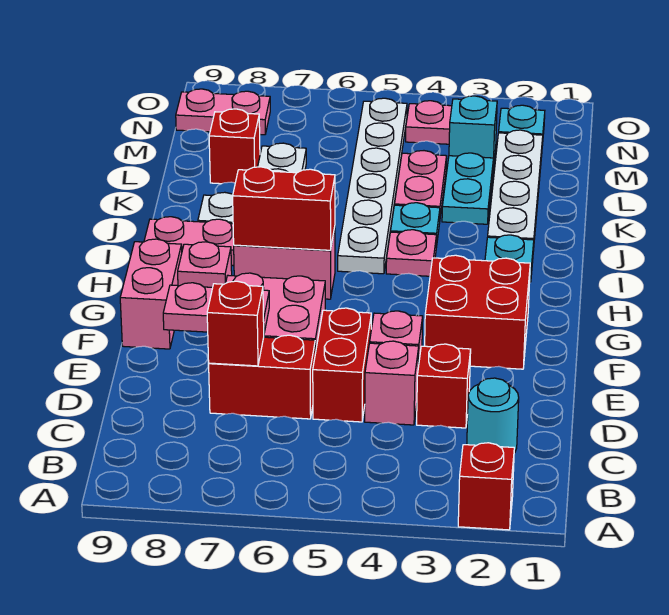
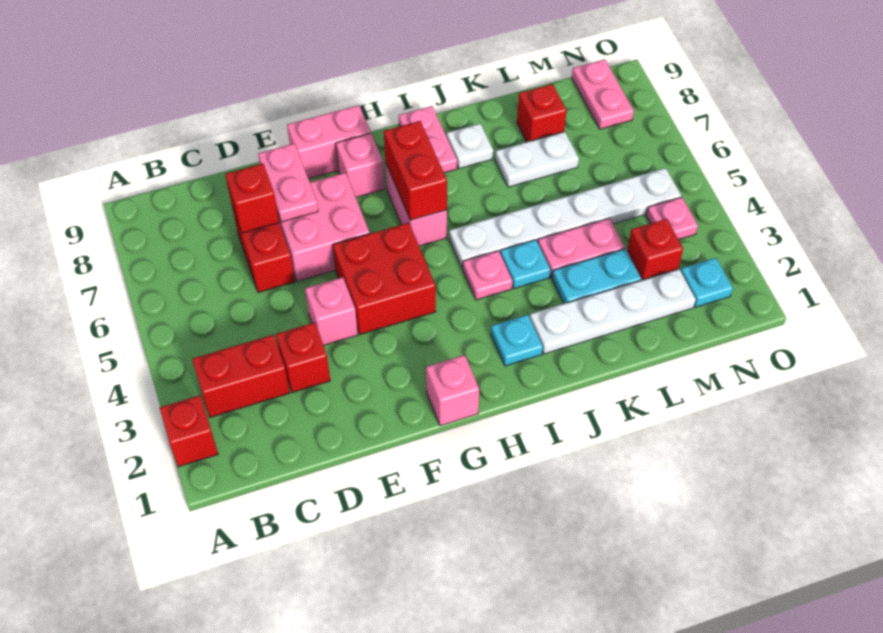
cyan round brick C2 level 1 -> none
pink brick D4 level 1 -> pink brick G1 level 1
red brick D5:E5 level 1 -> red brick B3:C3 level 1
red brick F2:G3 level 1 -> red brick F4:G5 level 1
cyan brick M3 level 1 -> red brick M3 level 1

